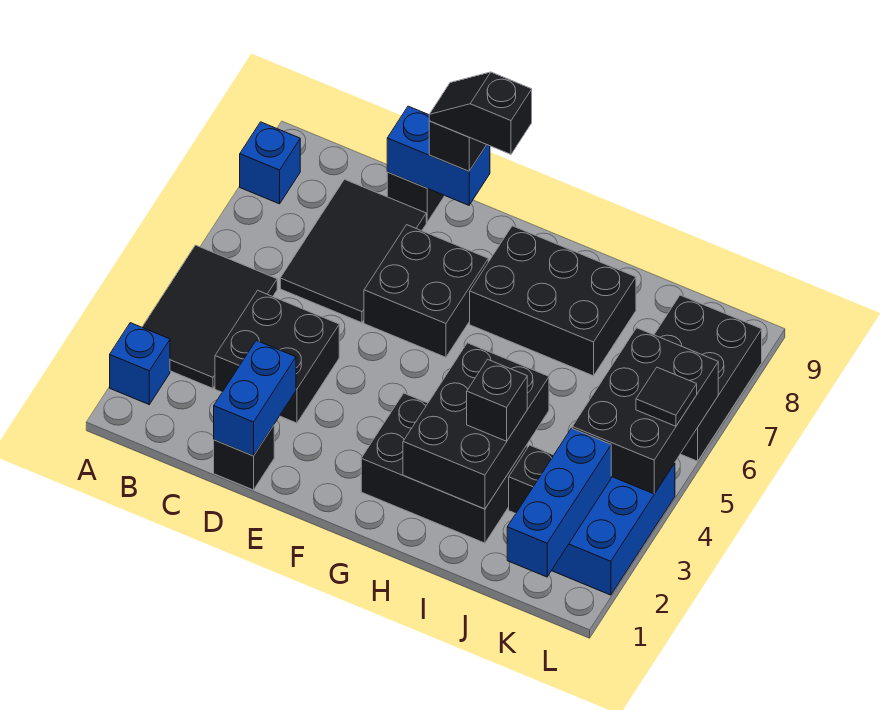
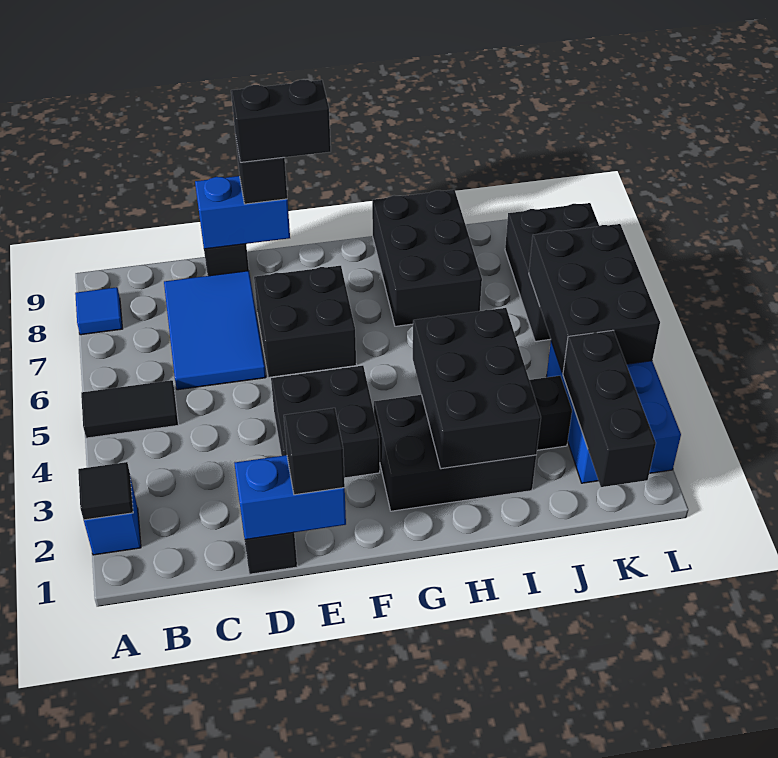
black tile A3:B5 level 1 -> black tile A5:B5 level 1
blue brick A8 level 1 -> blue tile A8 level 1
black brick C3:D4 level 1 -> black brick E3:F4 level 1
black tile C6:D8 level 1 -> blue tile C6:D8 level 1
blue brick D1:D2 level 2 -> blue brick D1:E1 level 2
black slope E9:F9 level 4 top F -> black brick E9:F9 level 4
black brick G7:I8 level 1 -> black brick H7:I9 level 1
black brick I3 level 3 -> black brick E1 level 3
blue brick K1:K3 level 2 -> black brick K1:K3 level 2
black tile L5 level 3 -> black tile A2 level 2

